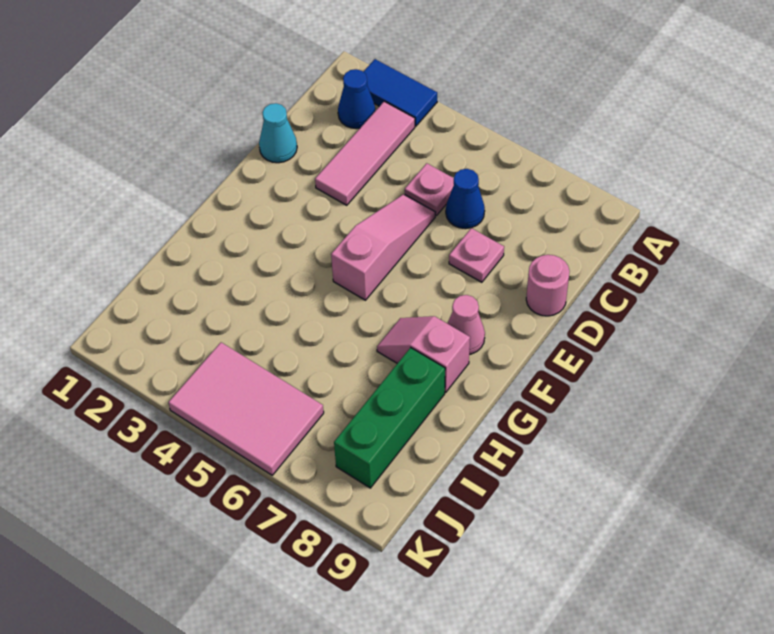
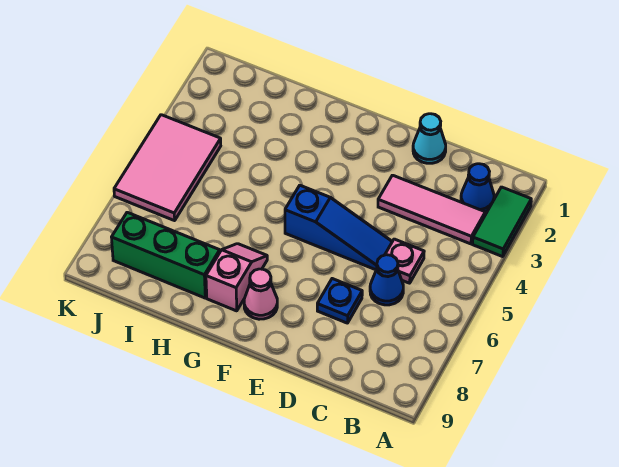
blue tile A2:A3 level 1 -> green tile A2:A3 level 1
pink slope D5:F5 level 1 top F -> blue slope D5:F5 level 1 top F
pink plate D7 level 1 -> blue plate D7 level 1
pink round brick D9 level 1 -> none

